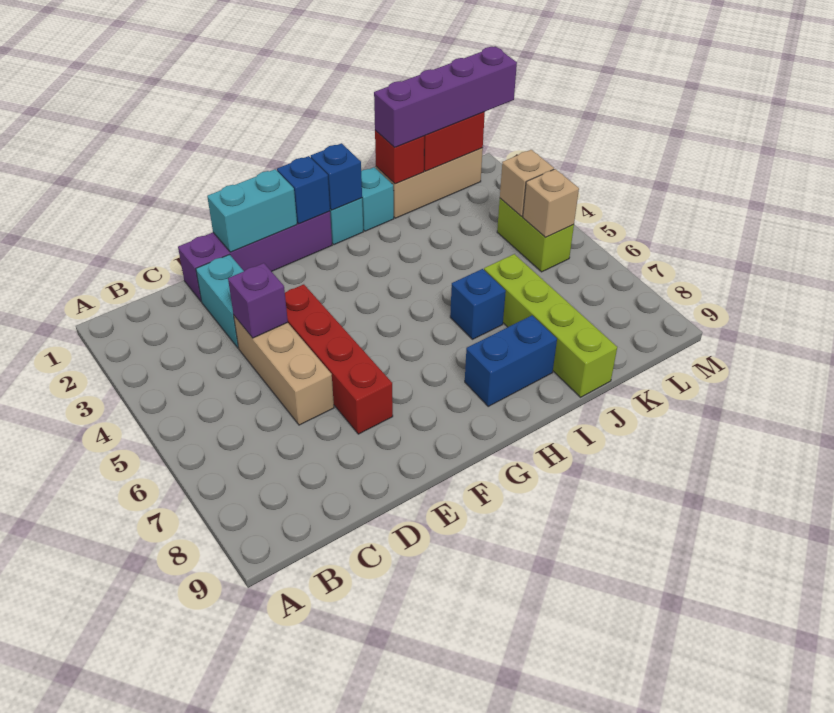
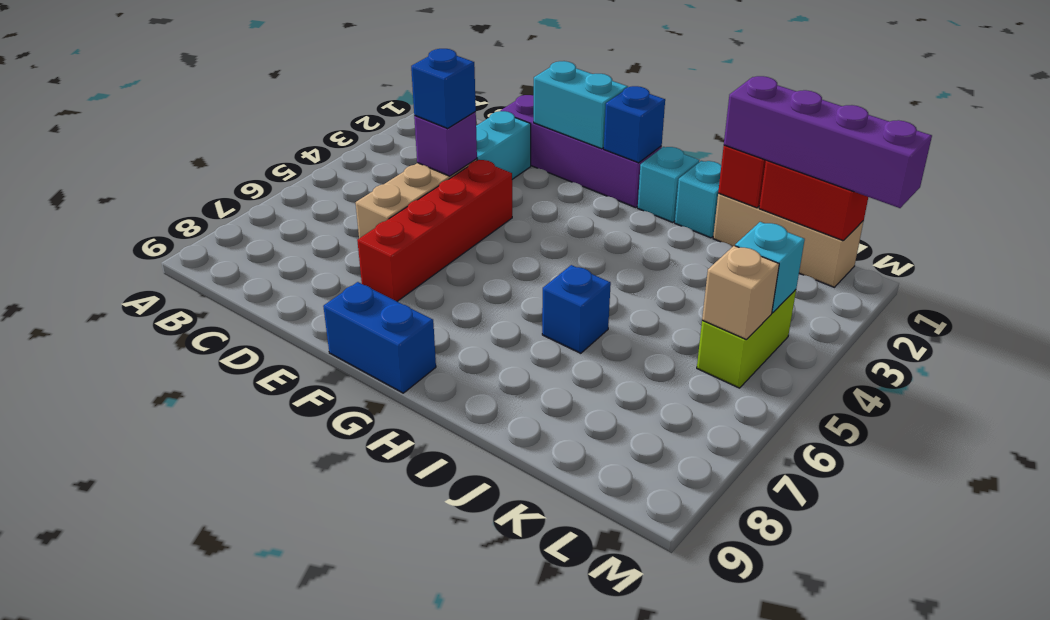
blue brick H1 level 2 -> blue brick D4 level 3
blue brick H8:I8 level 1 -> blue brick F9:G9 level 1
lime brick J6:J9 level 1 -> none
tan brick L4 level 2 -> cyan brick L4 level 2

